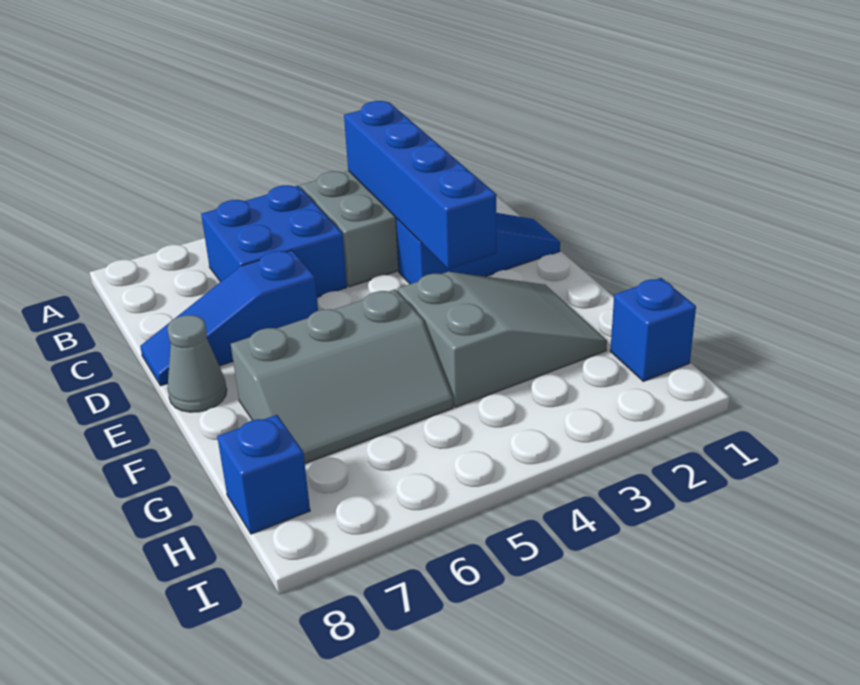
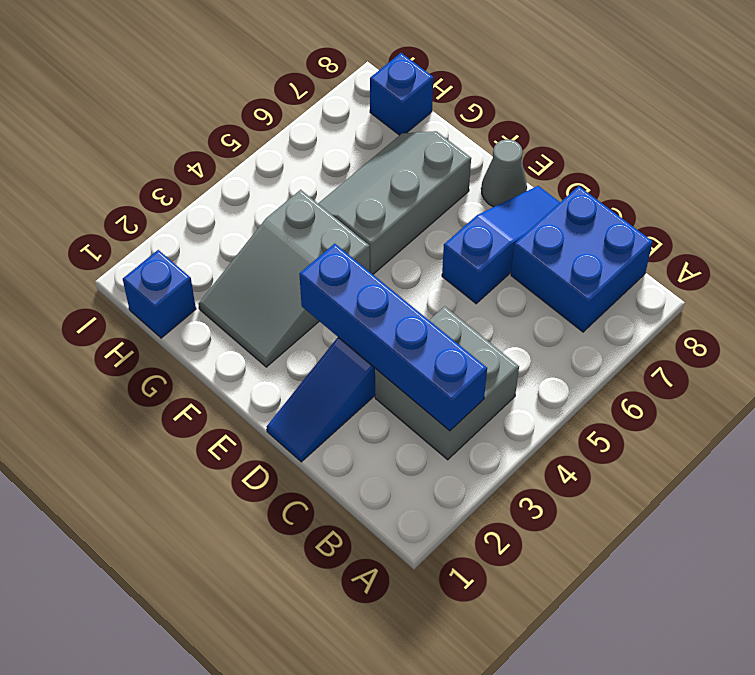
blue brick B5:C6 level 1 -> blue brick B7:C8 level 1

